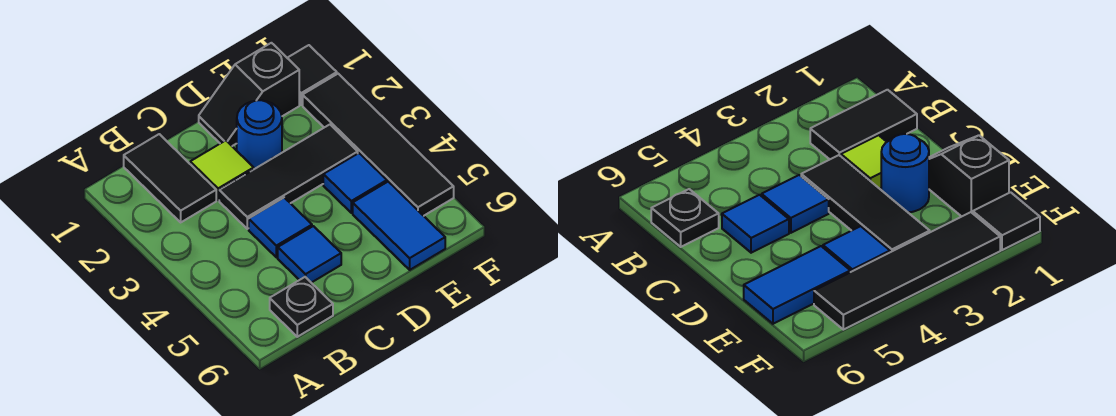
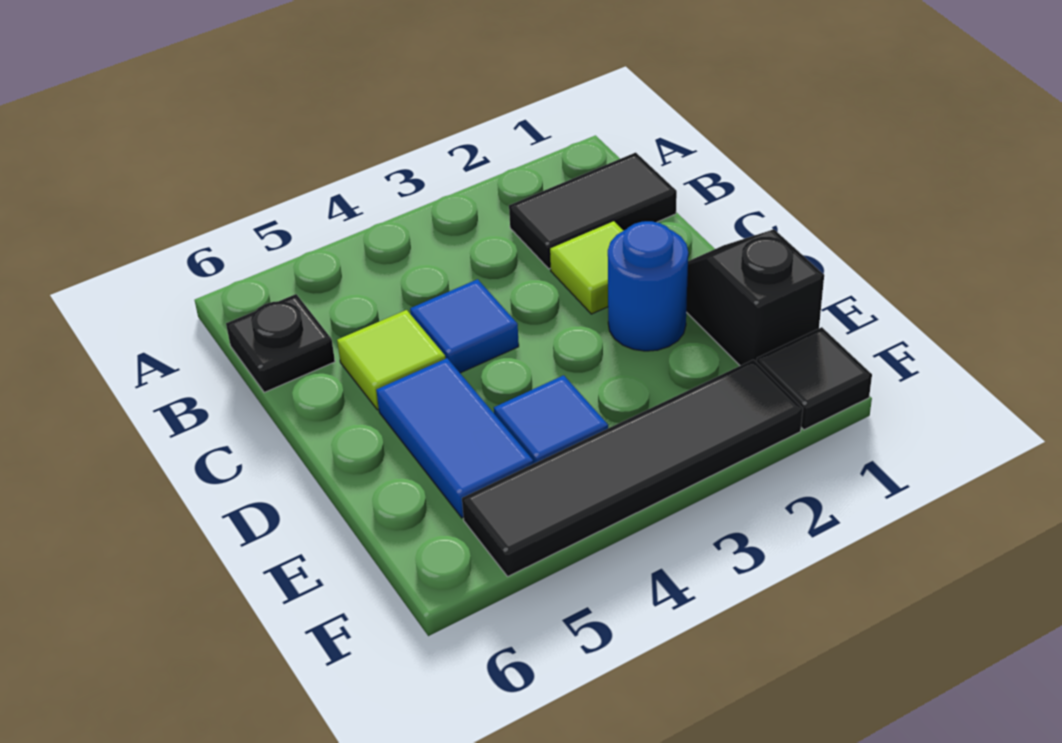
black tile C3:E3 level 1 -> none
blue tile C5 level 1 -> lime tile C5 level 1
blue tile E5:E6 level 1 -> blue tile D5:E5 level 1

